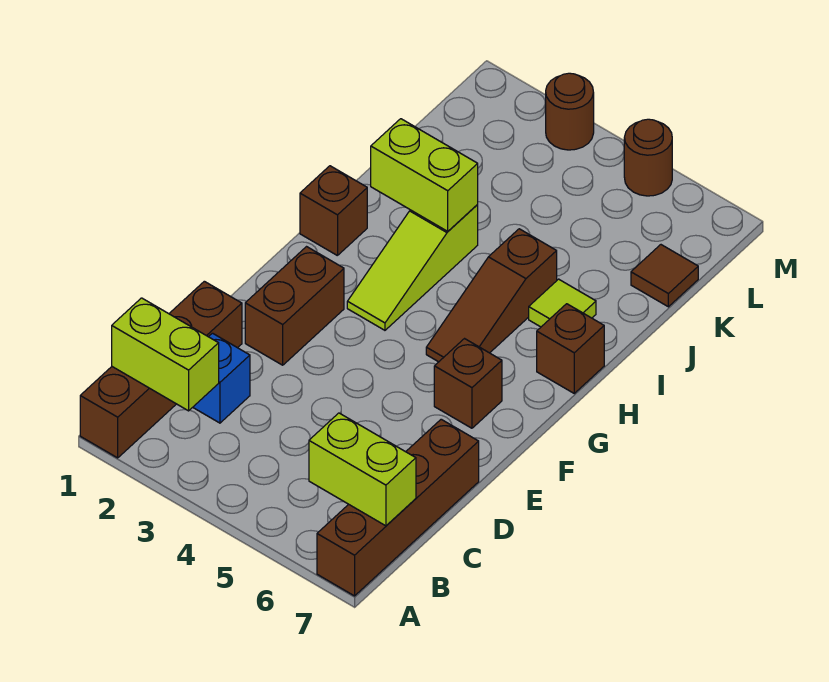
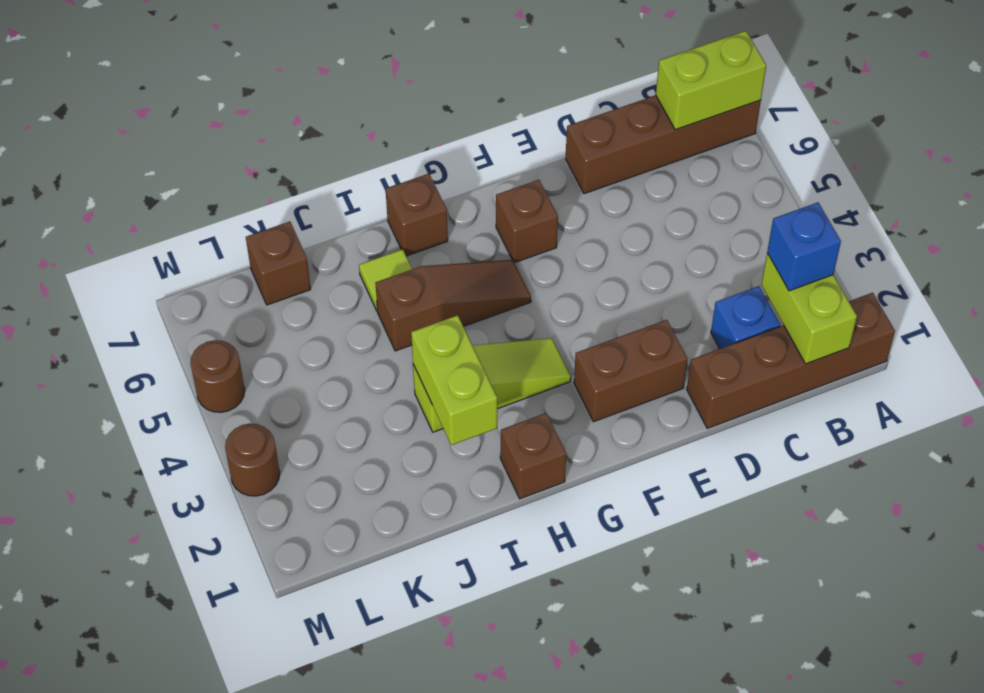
none -> blue brick B2 level 3
lime brick B6:B7 level 2 -> lime brick A7:B7 level 2
brown tile K7 level 1 -> brown brick K7 level 1

